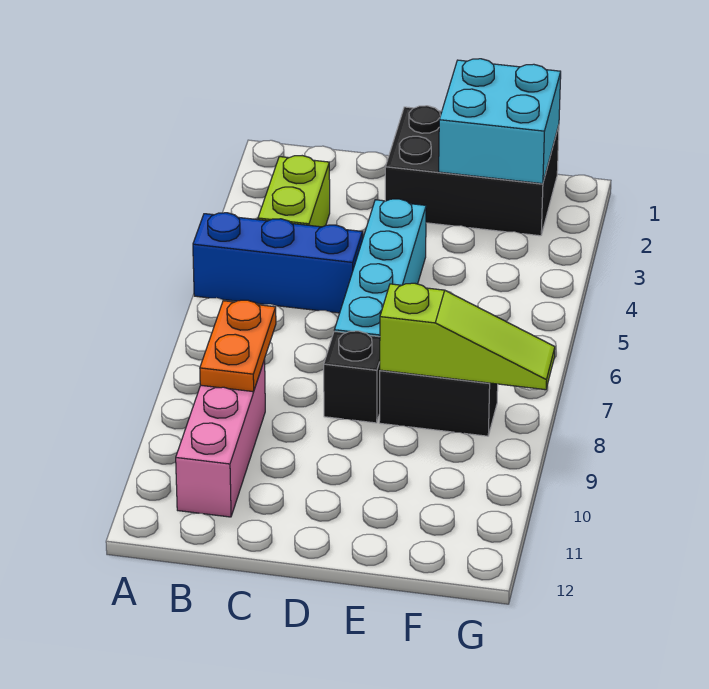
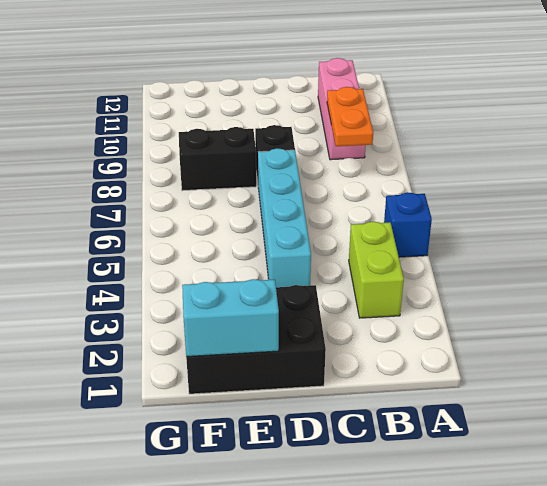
blue brick A5:C5 level 1 -> blue brick A5 level 1
cyan brick E1:F2 level 2 -> cyan brick E1:F1 level 2
lime slope E8:G8 level 2 top E -> none

